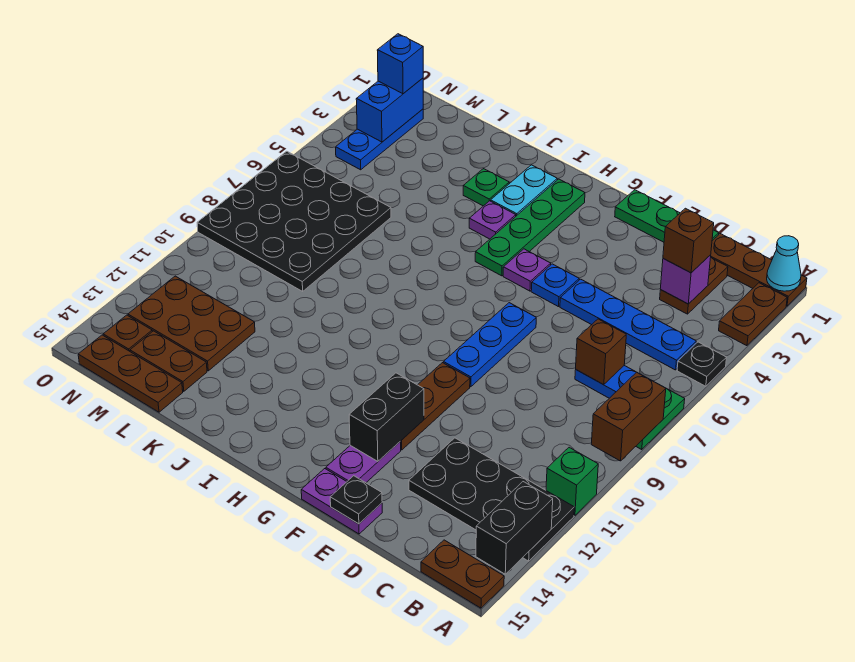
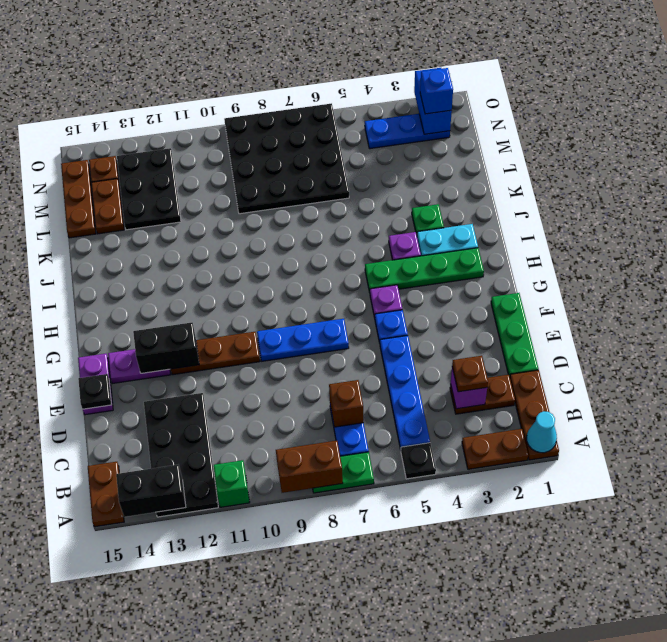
brown brick C3 level 3 -> brown plate C3 level 3
brown plate L12:N13 level 1 -> black plate L12:N13 level 1
blue brick N2:N3 level 2 -> blue brick N2:O2 level 2

